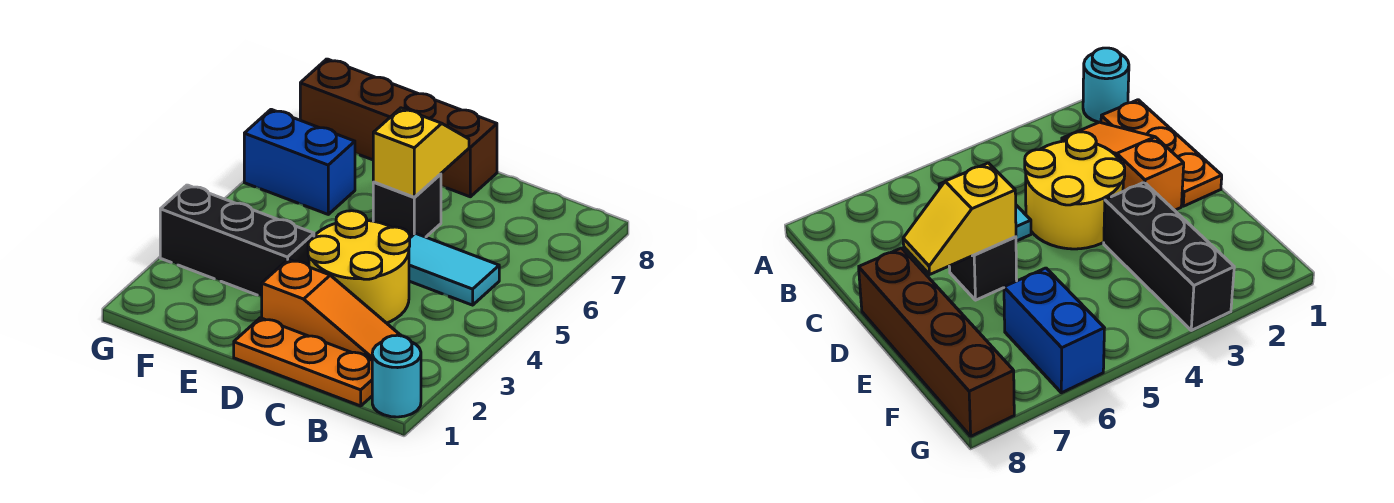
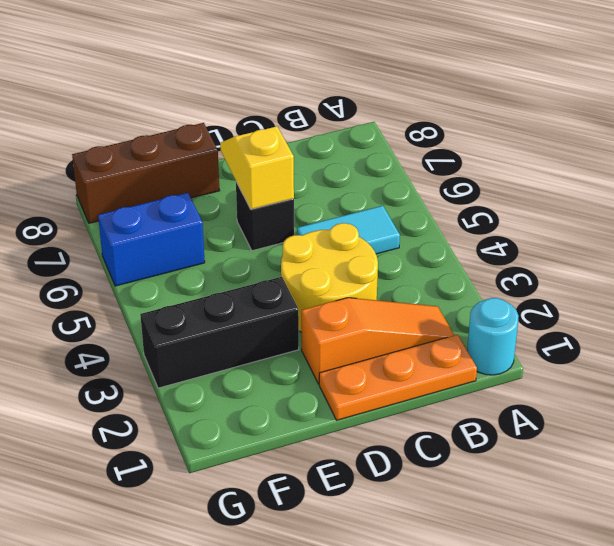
brown brick D8:G8 level 1 -> brown brick E8:G8 level 1

